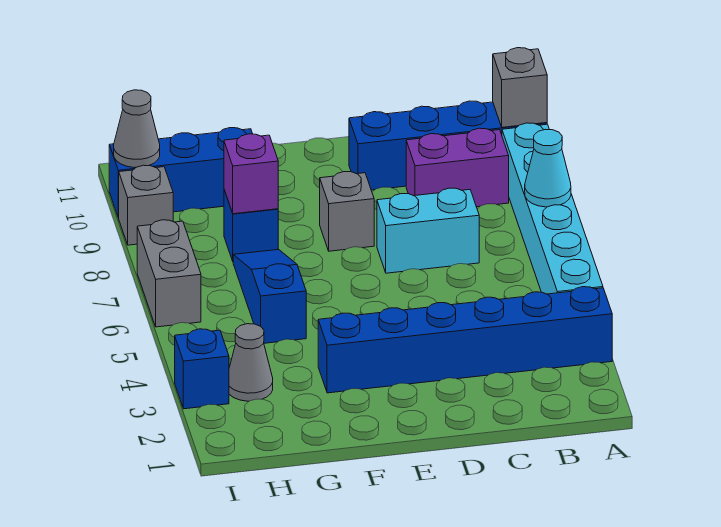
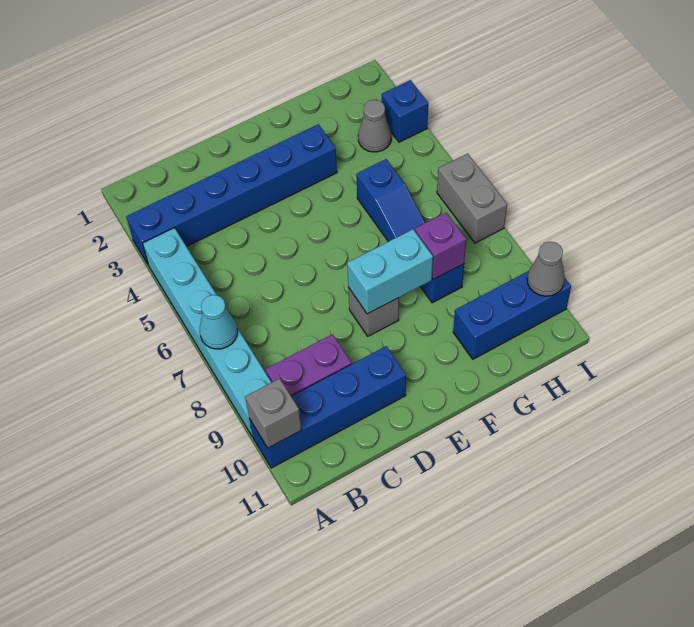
cyan brick C7:D7 level 1 -> cyan brick E8:F8 level 2
grey brick I9 level 1 -> none

